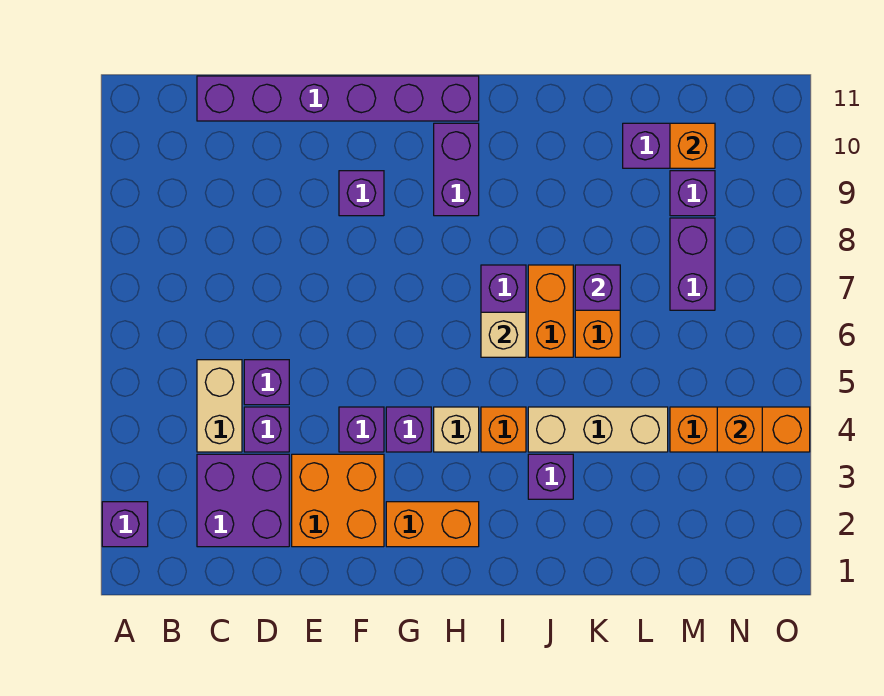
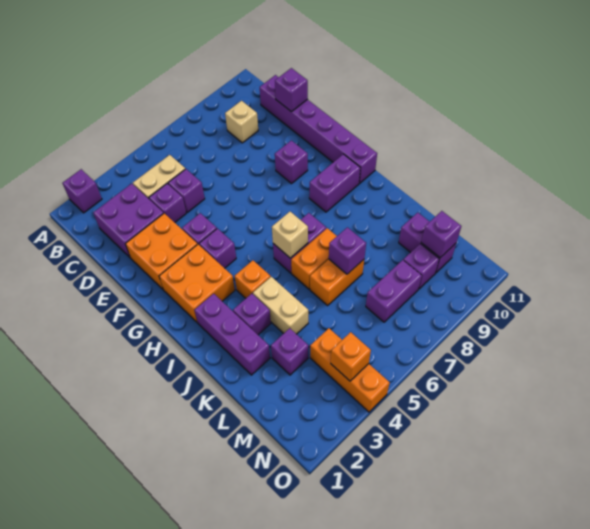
none -> purple brick D11 level 2
orange brick G2:H2 level 1 -> orange brick G2:H3 level 1
tan brick H4 level 1 -> tan brick C9 level 1
none -> purple brick I2:K2 level 1
tan brick J4:L4 level 1 -> tan brick J4:K4 level 1
none -> purple brick L3 level 1
orange brick M10 level 2 -> purple brick M10 level 2

